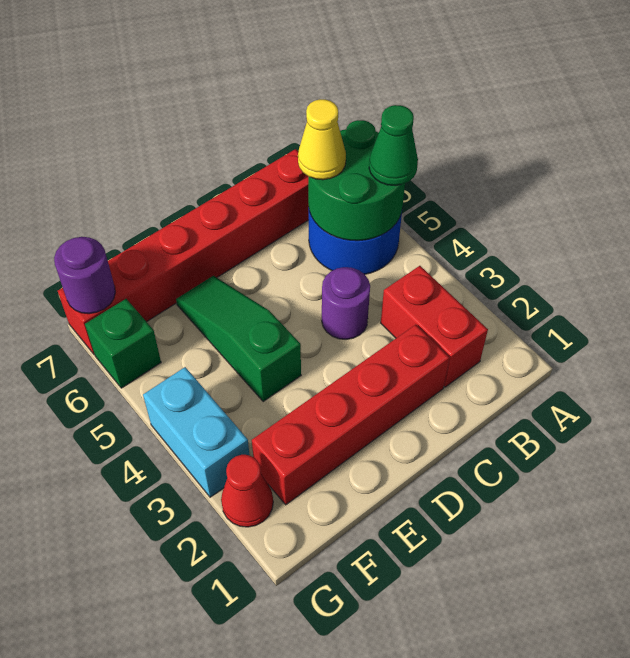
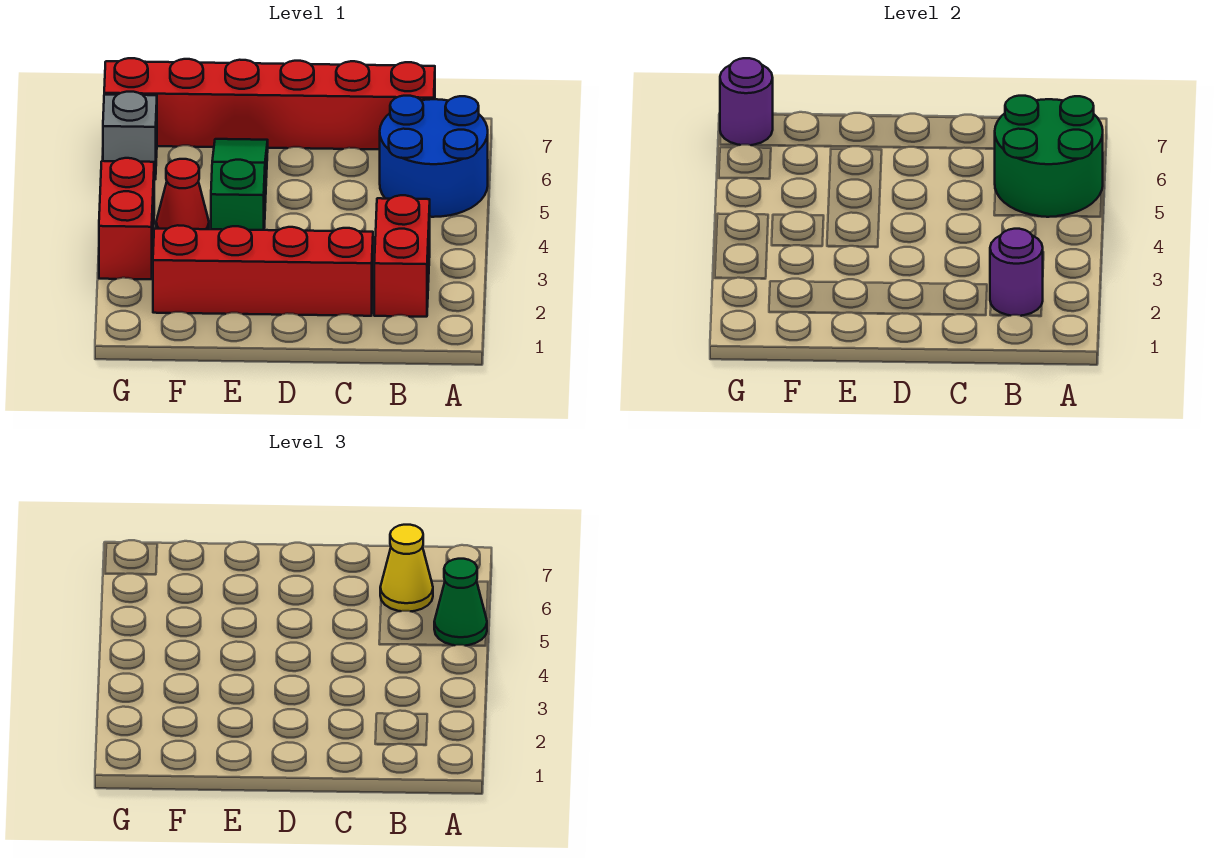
purple round brick C4 level 1 -> purple round brick B2 level 2
red cone G2 level 1 -> red cone F4 level 1
cyan brick G3:G4 level 1 -> red brick G3:G4 level 1
green brick G6 level 1 -> grey brick G6 level 1

